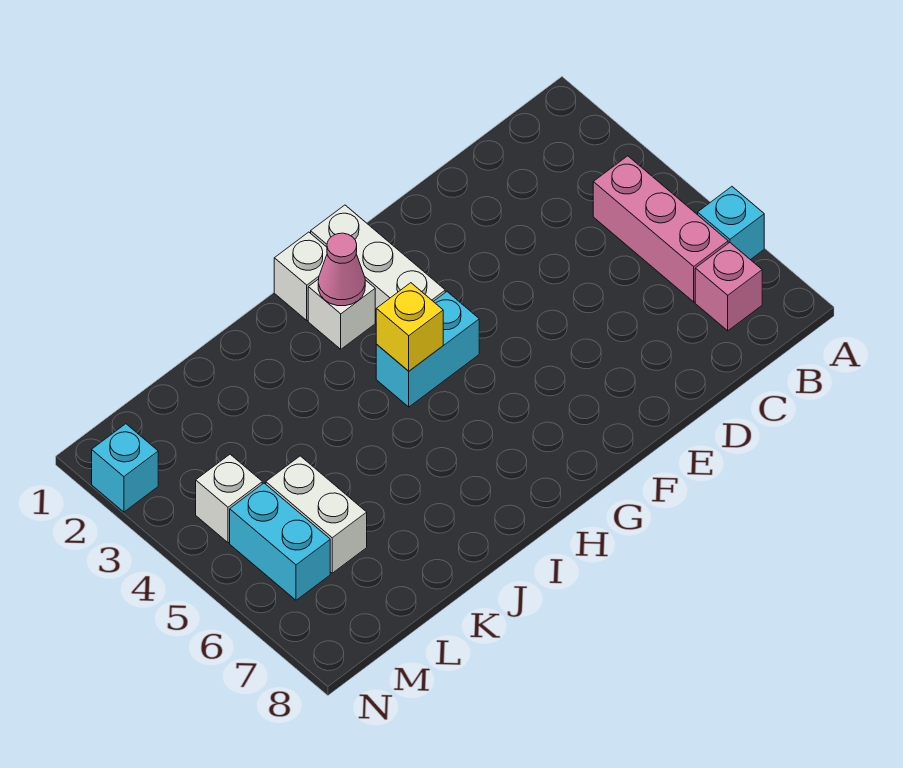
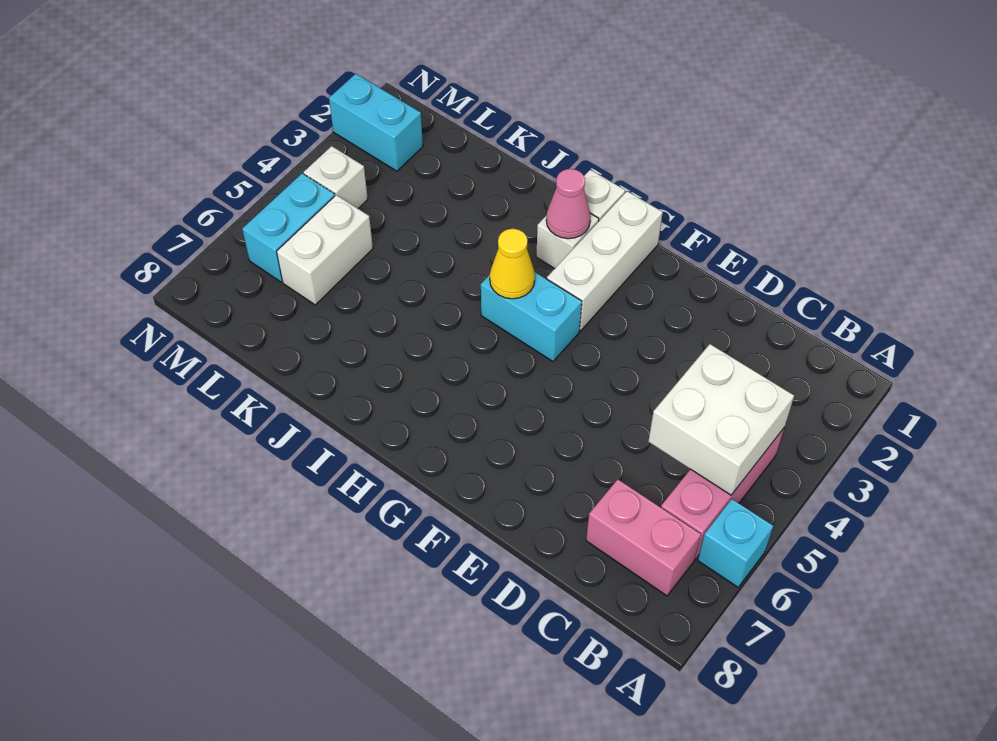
none -> white brick B4:C5 level 2
pink brick B7 level 1 -> pink brick B7:C7 level 1
yellow brick H4 level 2 -> yellow cone H4 level 2
cyan brick N2 level 1 -> cyan brick M2:N2 level 1

